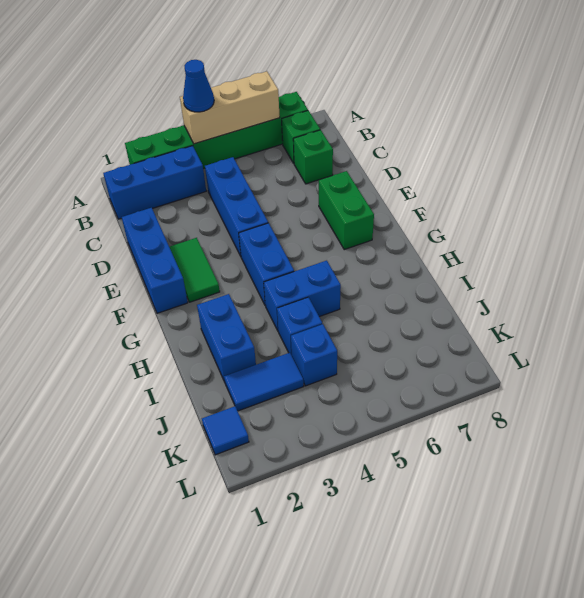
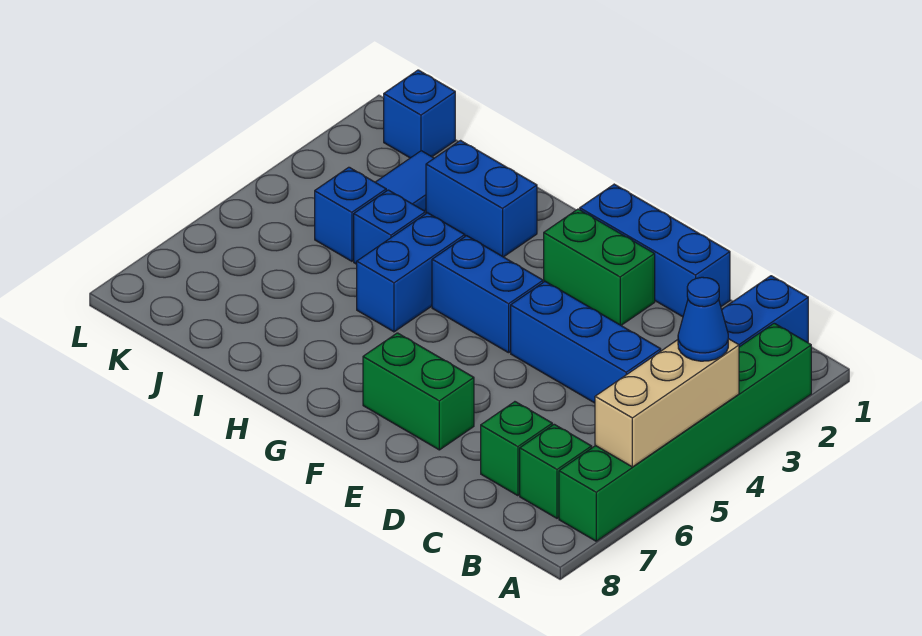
green tile E2:F2 level 1 -> green brick E2:F2 level 1
blue tile K1 level 1 -> blue brick K1 level 1

